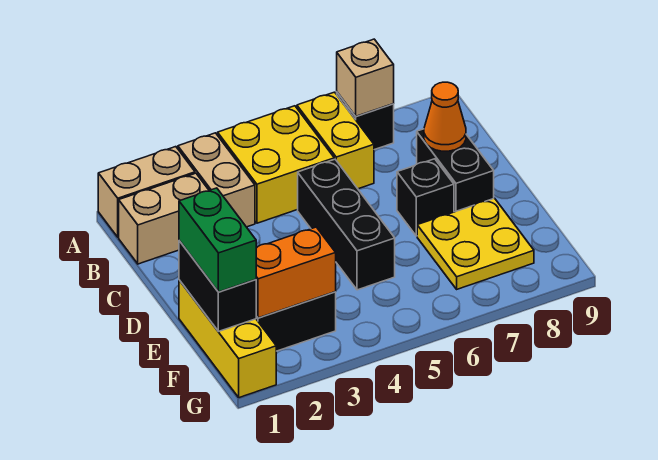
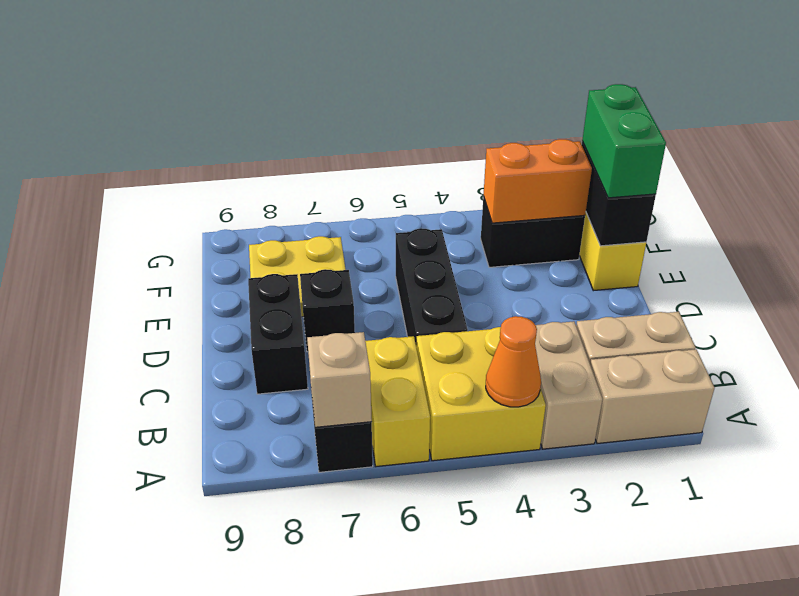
orange cone C8 level 2 -> orange cone A4 level 2

